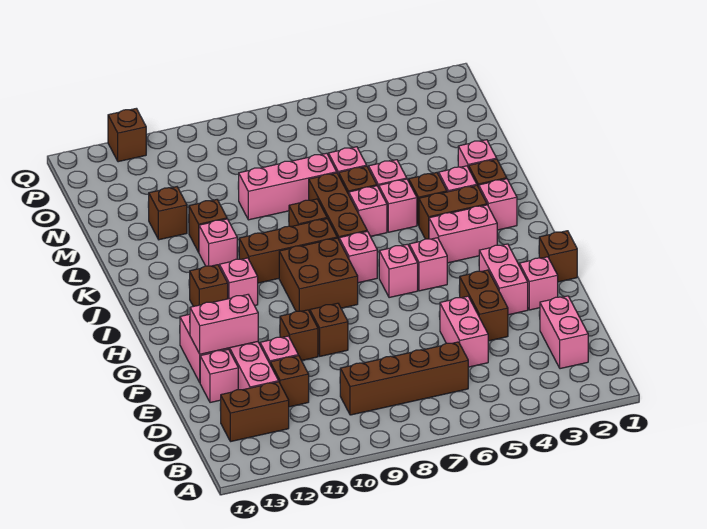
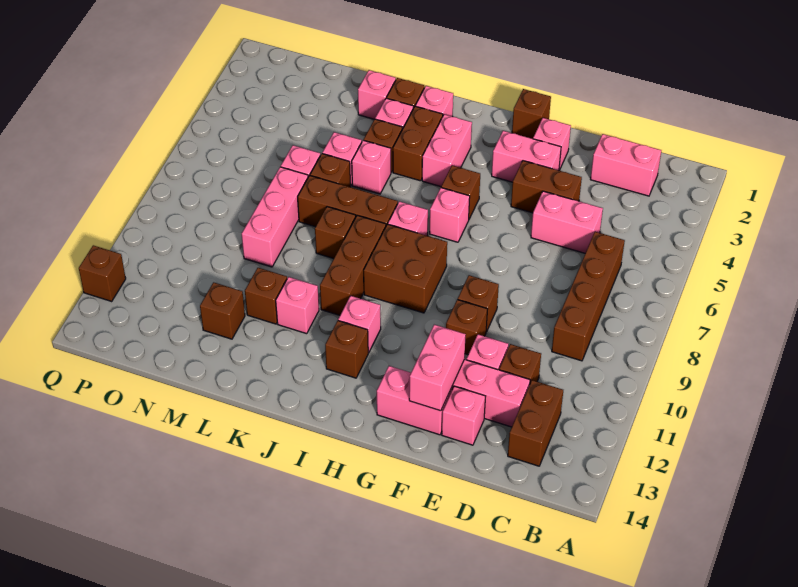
pink brick H5 level 1 -> brown brick H5 level 1
pink brick K6 level 1 -> none

